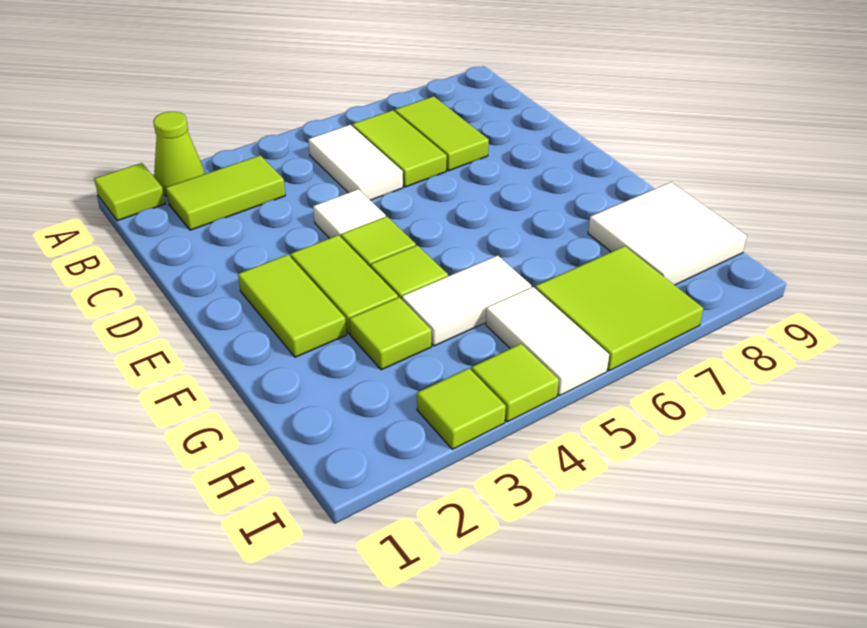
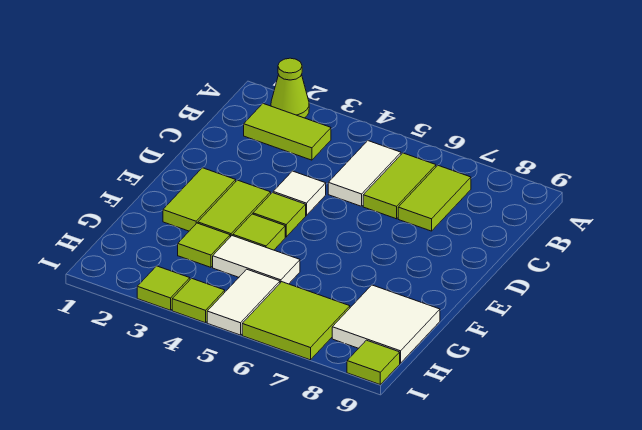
lime tile A1 level 1 -> lime tile I9 level 1

